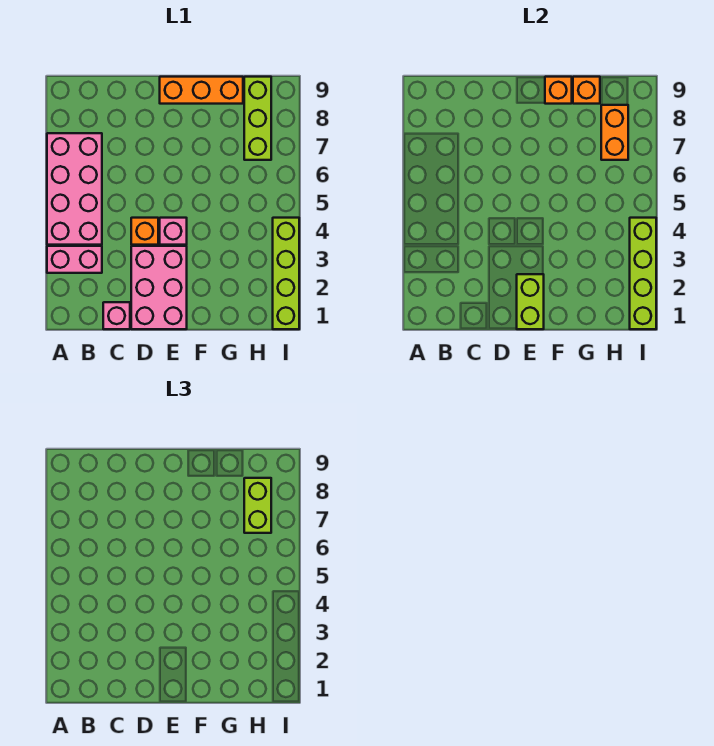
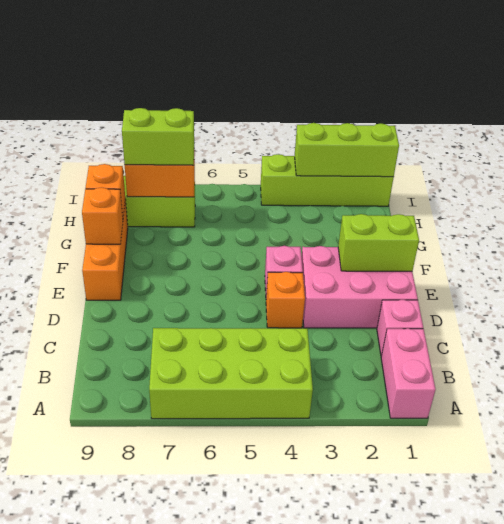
pink brick A3:B3 level 1 -> pink brick A1:B1 level 1
pink brick A4:B7 level 1 -> lime brick A4:B7 level 1
lime brick I1:I4 level 2 -> lime brick I1:I3 level 2

